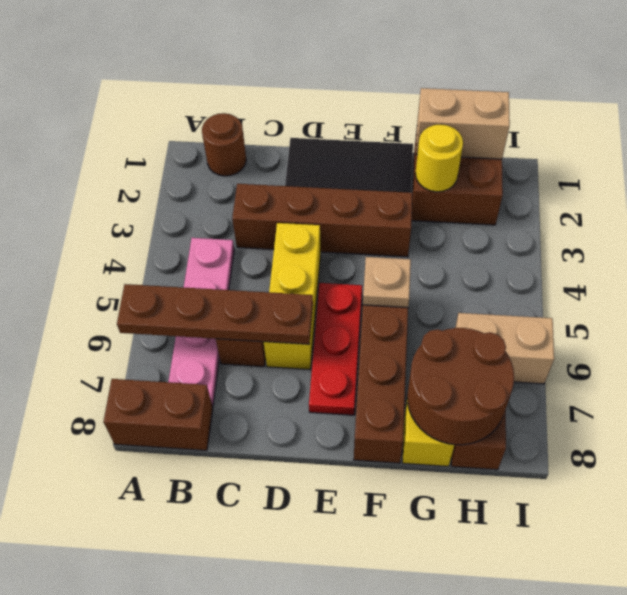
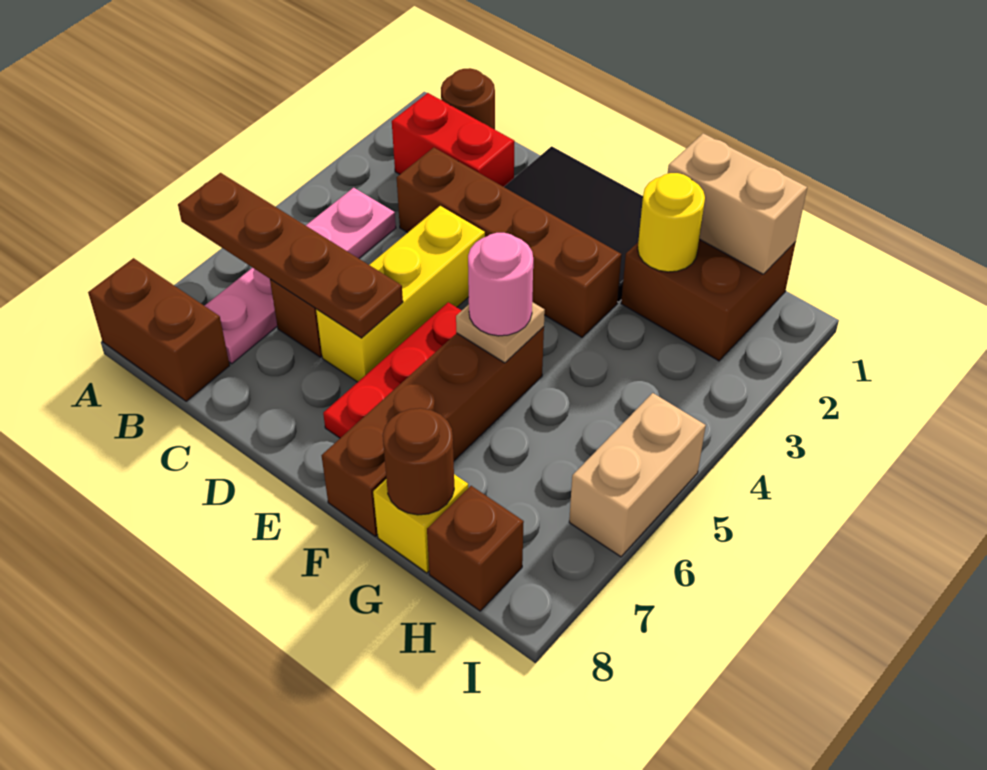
none -> red brick B2:C2 level 1
none -> pink round brick F5 level 3
brown round brick G7:H8 level 2 -> brown round brick G8 level 2
tan brick H6:I6 level 1 -> tan brick I5:I6 level 1

